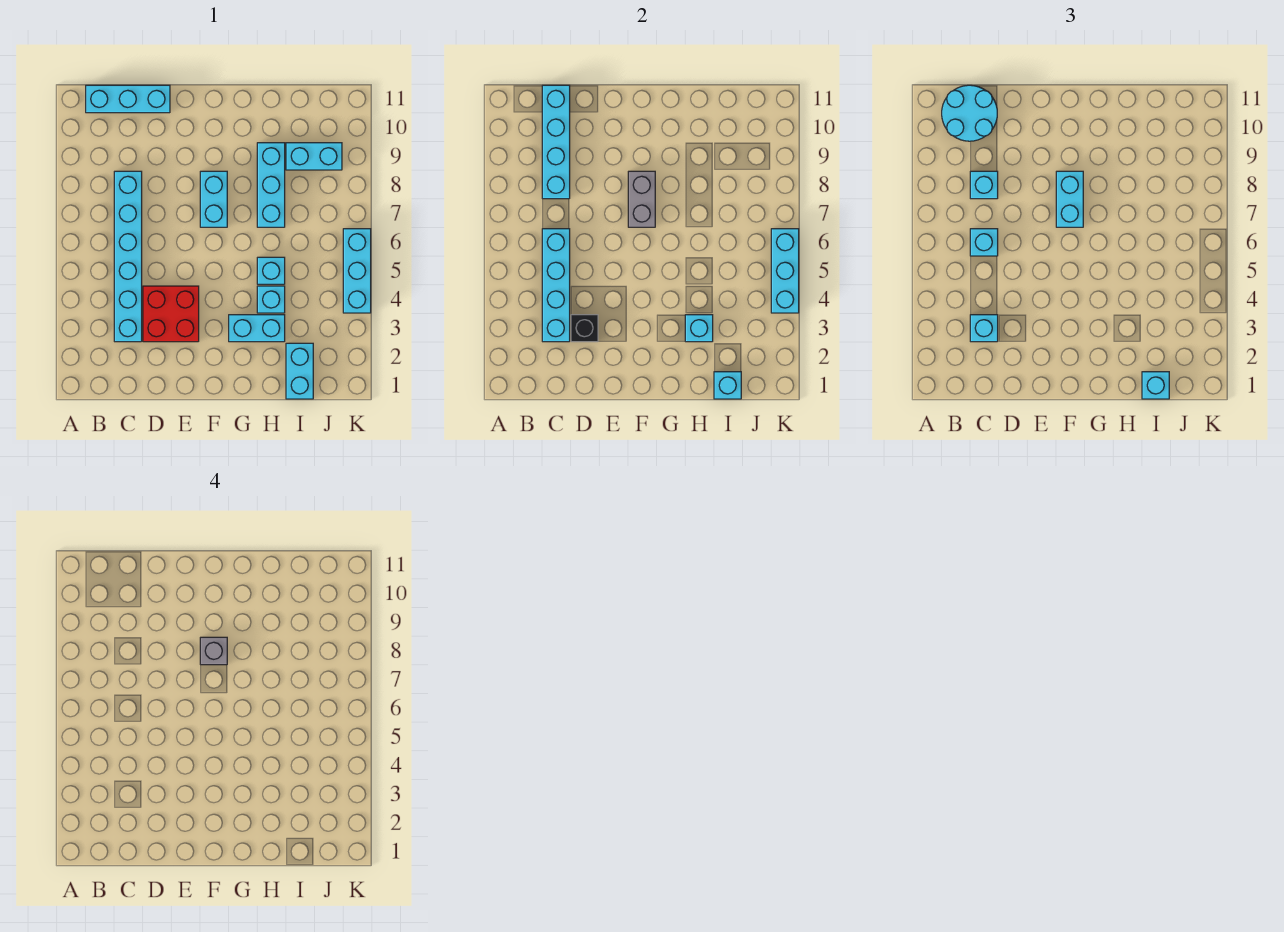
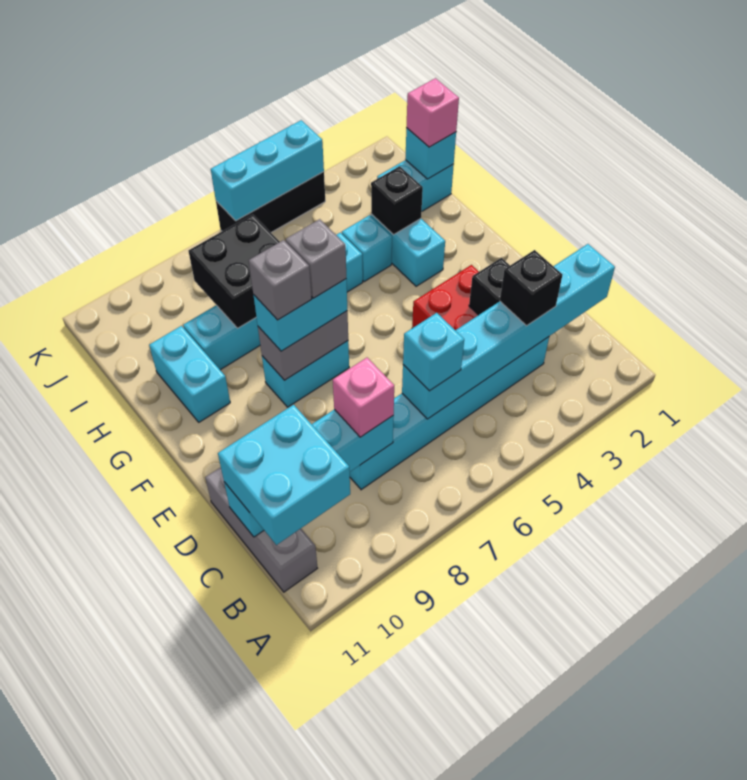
cyan round brick B10:C11 level 3 -> cyan brick B10:C11 level 3
cyan brick B11:D11 level 1 -> grey brick B11:D11 level 1
cyan brick C3:C6 level 2 -> cyan brick C1:C6 level 2
cyan brick C3 level 3 -> black brick C3 level 3
cyan brick C8 level 3 -> pink brick C8 level 3
none -> grey brick F7 level 4
cyan brick H3 level 2 -> black brick H3 level 2
none -> black brick H7:I8 level 2
cyan brick I1 level 3 -> pink brick I1 level 3
cyan brick I9:J9 level 1 -> cyan brick G10:H10 level 1
cyan brick K4:K6 level 1 -> black brick K4:K6 level 1

